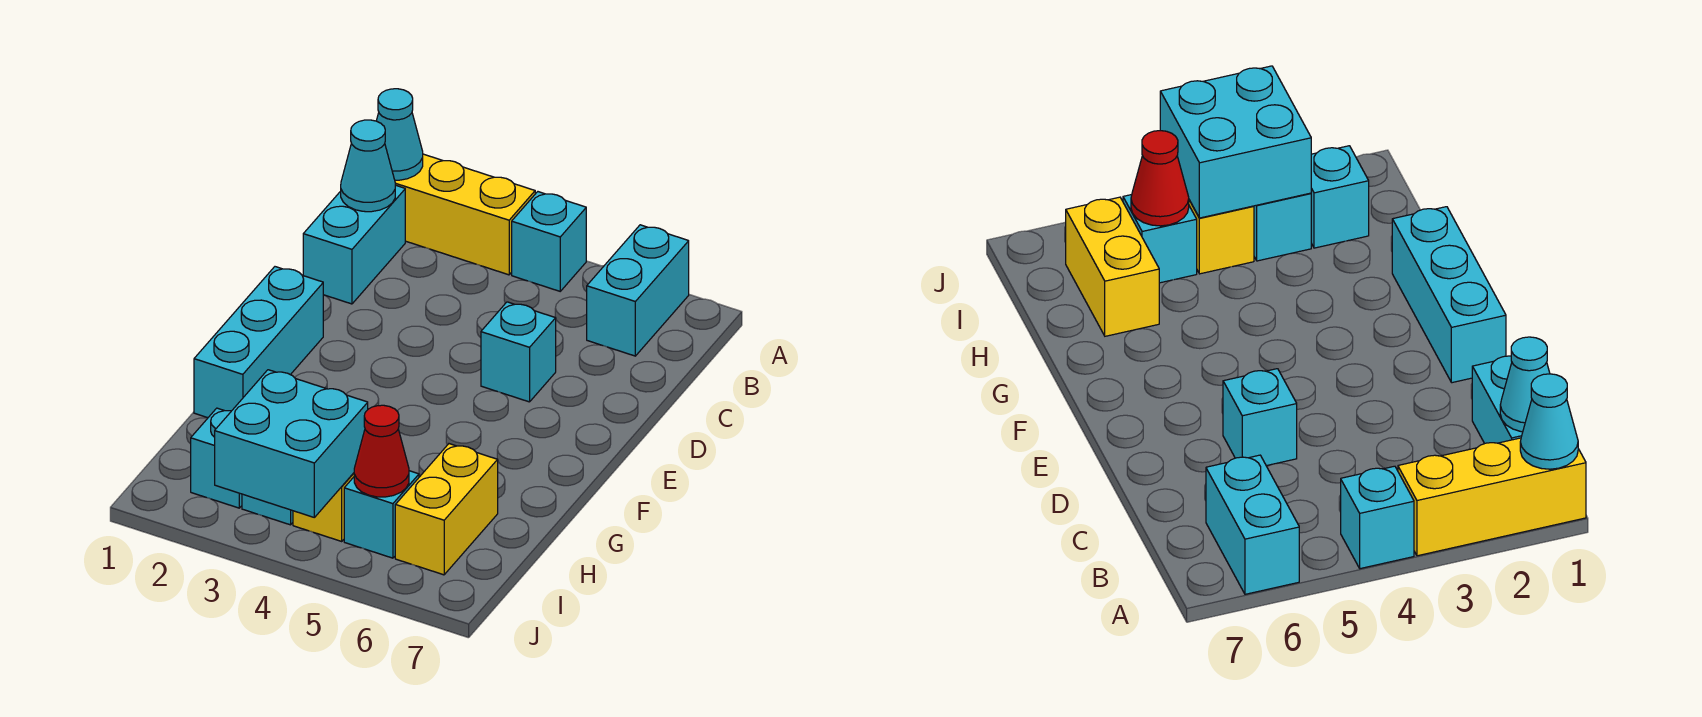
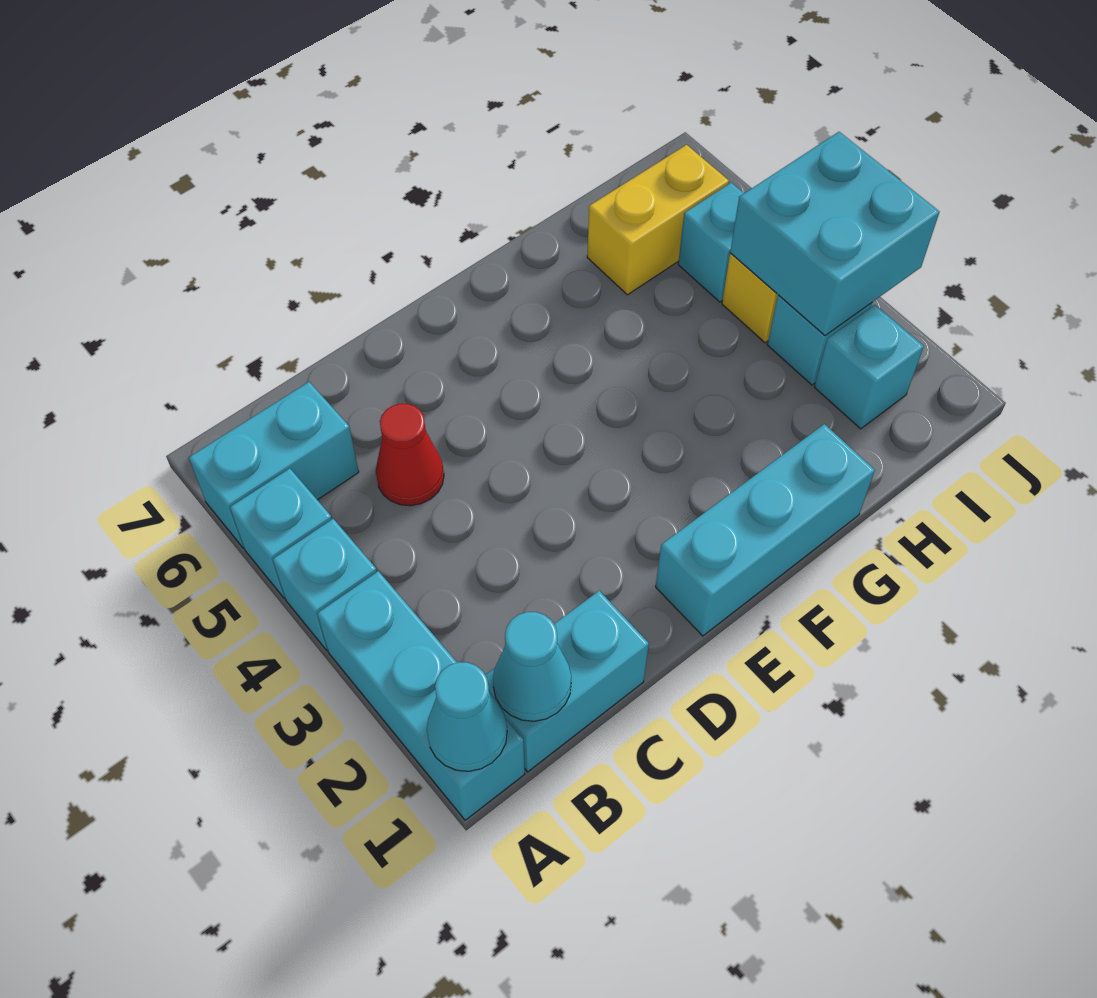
yellow brick A1:A3 level 1 -> cyan brick A1:A3 level 1
cyan brick D5 level 1 -> cyan brick A5 level 1
red cone I5 level 2 -> red cone C5 level 1

